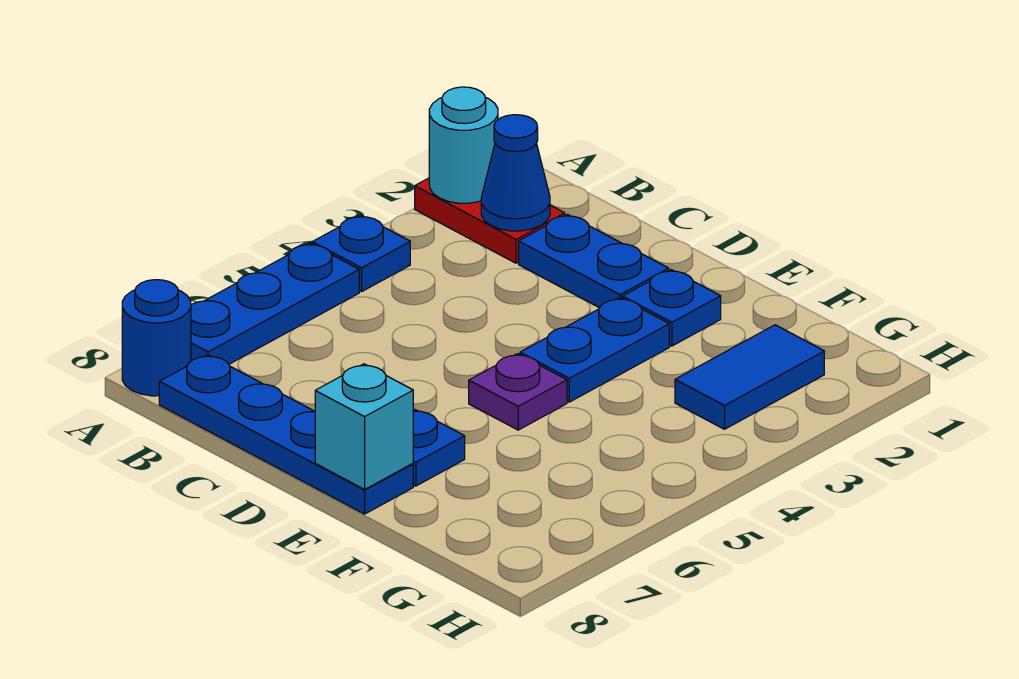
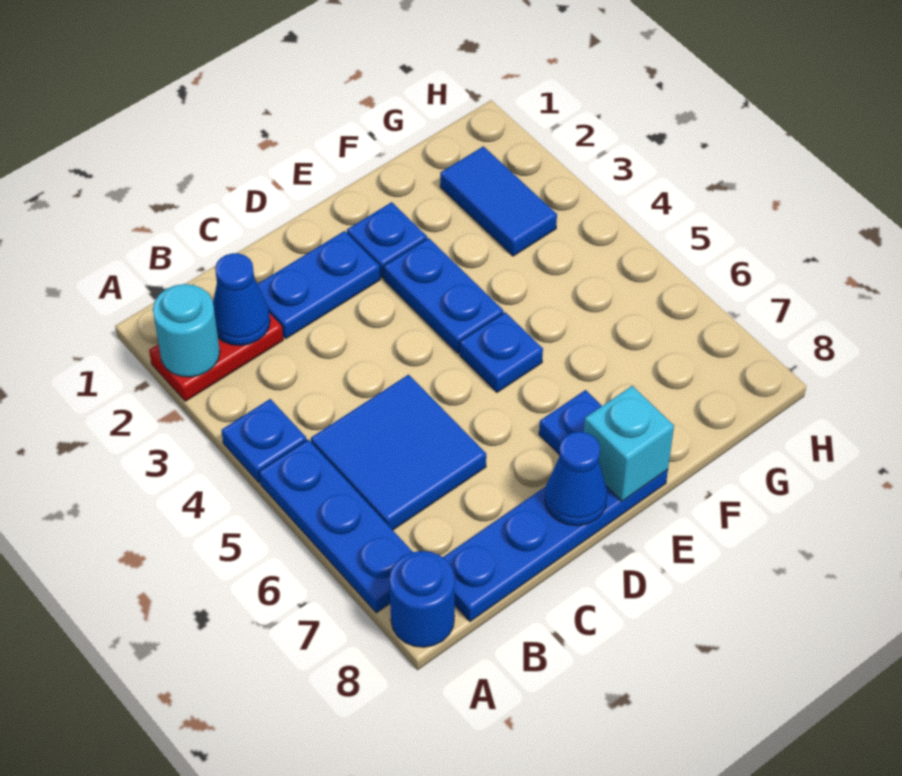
none -> blue tile B5:C6 level 1
none -> blue cone D8 level 2
purple plate E5 level 1 -> blue plate E5 level 1

